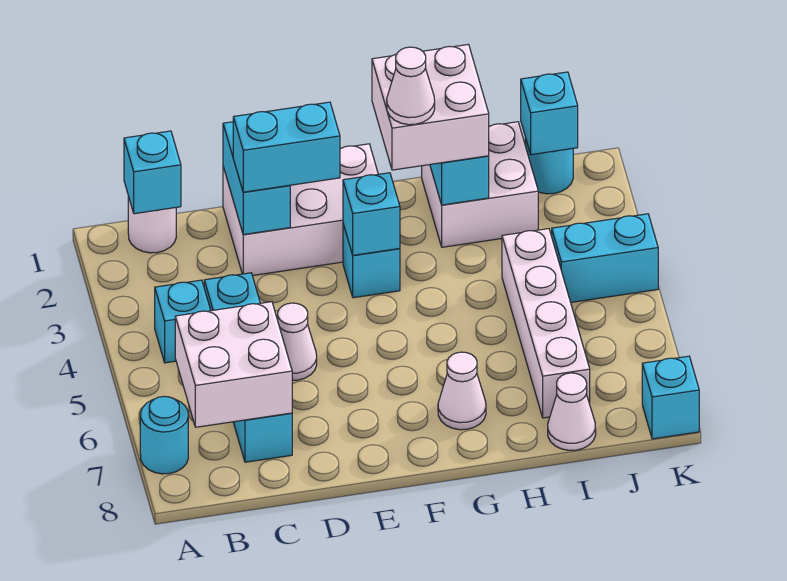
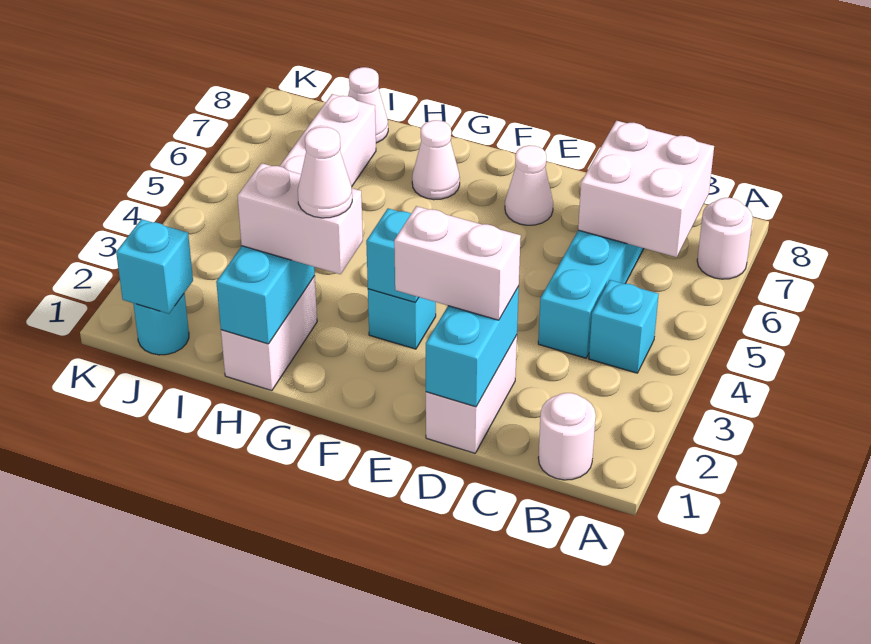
cyan round brick A7 level 1 -> white round brick A7 level 1
cyan brick B1 level 2 -> none
white brick D1:F2 level 1 -> white brick D1:D2 level 1
cyan brick D2:E2 level 3 -> white brick D2:E2 level 3
white cone D5 level 1 -> white cone E7 level 1
white brick G1:H2 level 3 -> white brick G2:H2 level 3
white brick H1:I2 level 1 -> white brick H1:H2 level 1
cyan brick J4:K4 level 1 -> none
cyan brick K8 level 1 -> none

